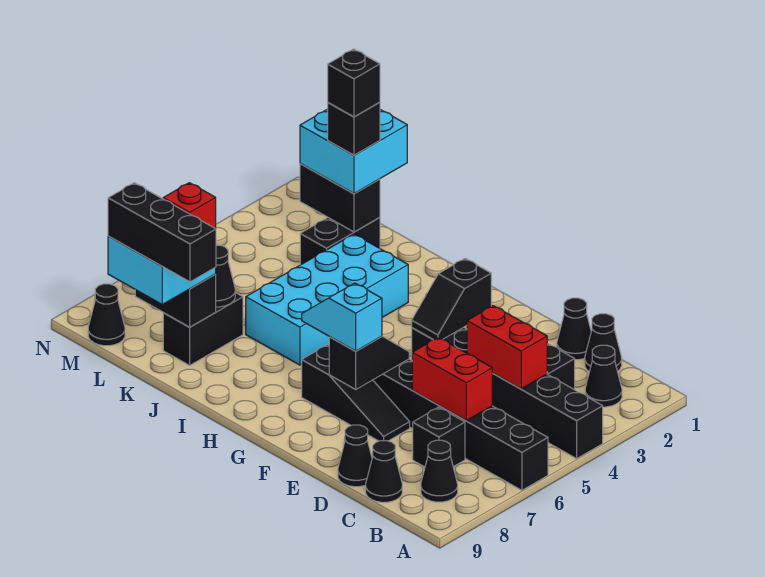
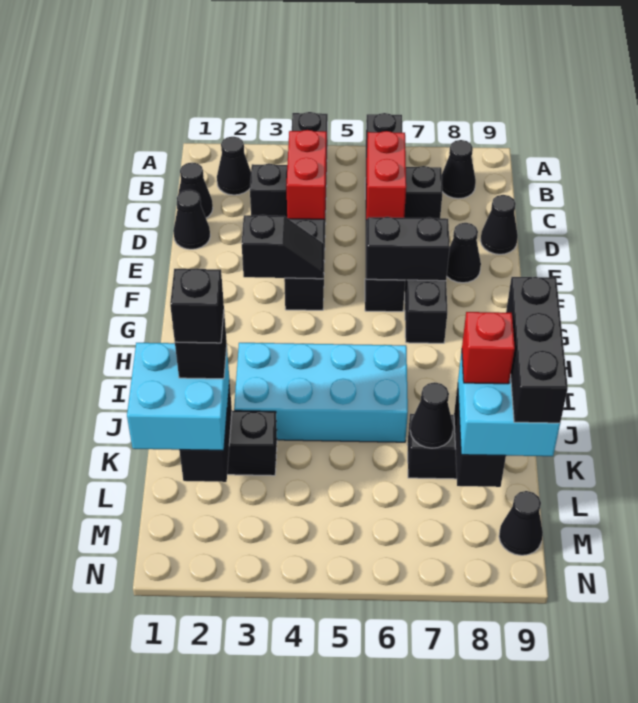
black cone C9 level 1 -> black cone E8 level 1
black slope F6:F7 level 2 top 7 -> black brick F6:F7 level 2
cyan slope F7:G7 level 3 top F -> none

